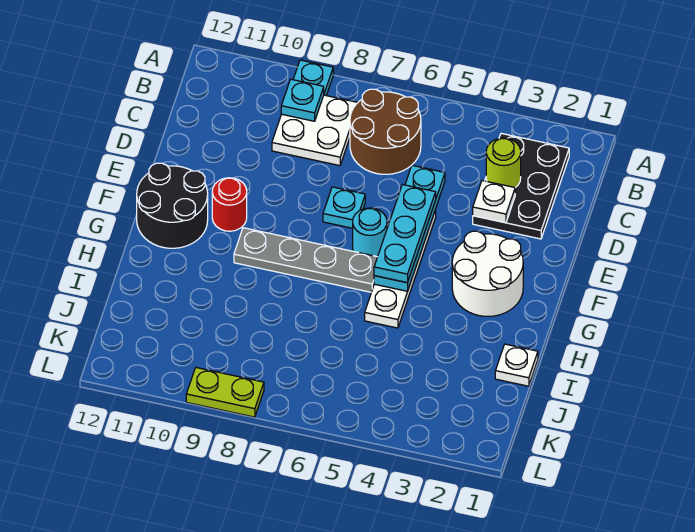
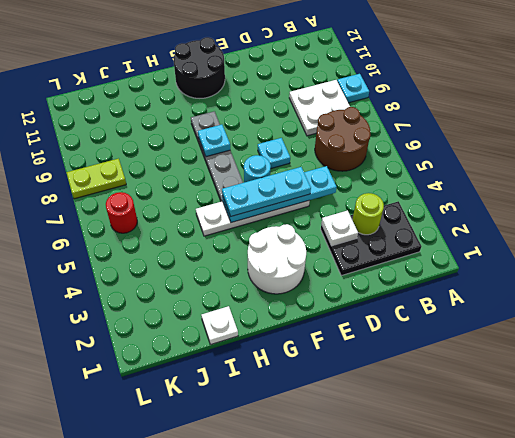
cyan plate B9 level 2 -> cyan plate G8 level 2
red round brick F10 level 1 -> red round brick K6 level 1
lime plate L8:L9 level 1 -> lime plate K8:L8 level 1

